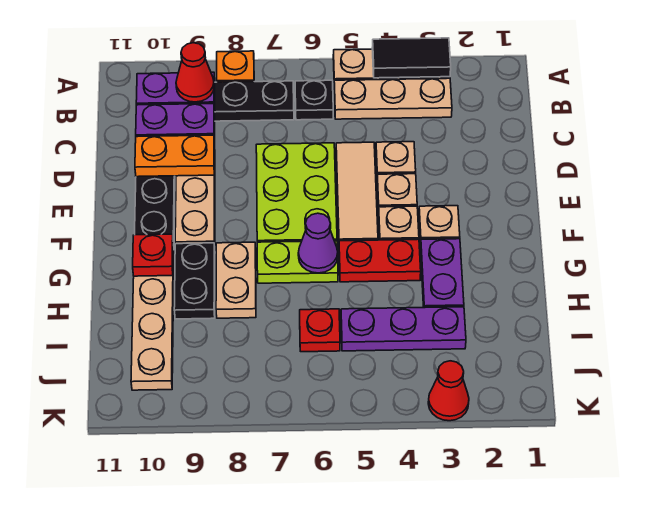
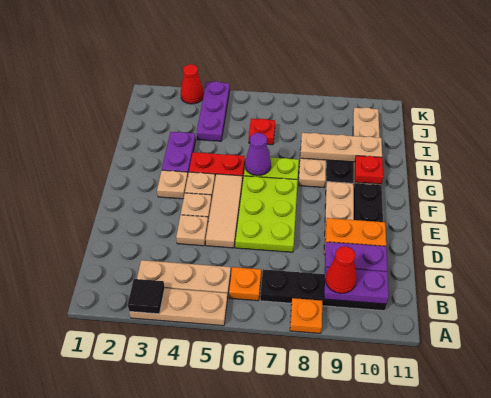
black tile A3:A4 level 2 -> black tile A3 level 2
black plate B6 level 1 -> orange plate B6 level 1
none -> tan plate H8:H10 level 2
purple plate I3:I5 level 1 -> purple plate I4:K4 level 1

